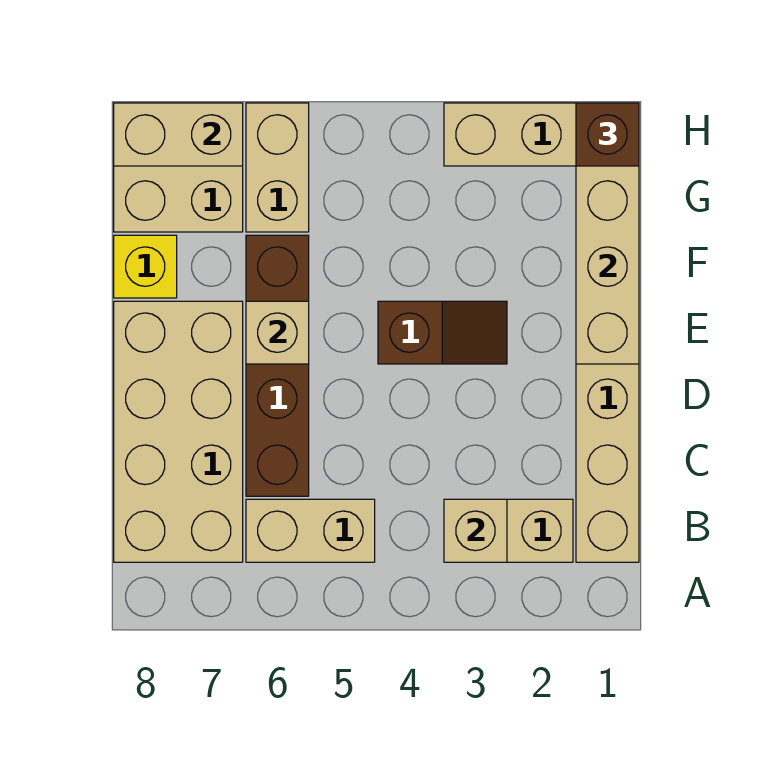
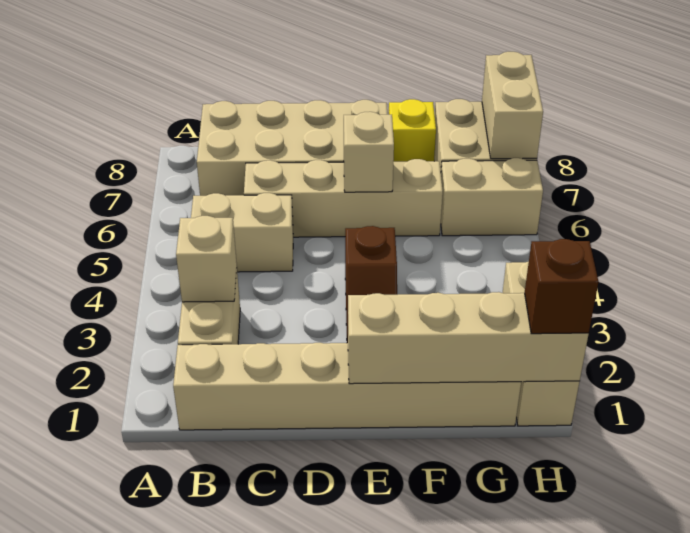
tan brick B5:B6 level 1 -> tan brick B5:C5 level 1
brown brick C6:F6 level 1 -> tan brick C6:F6 level 1

